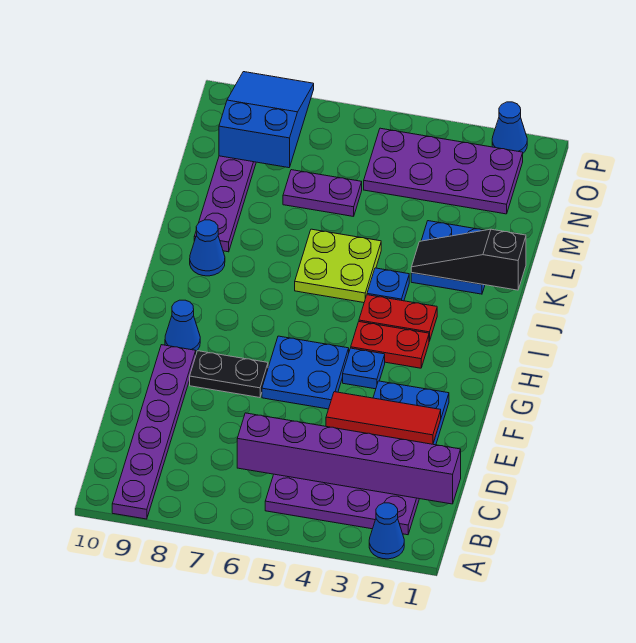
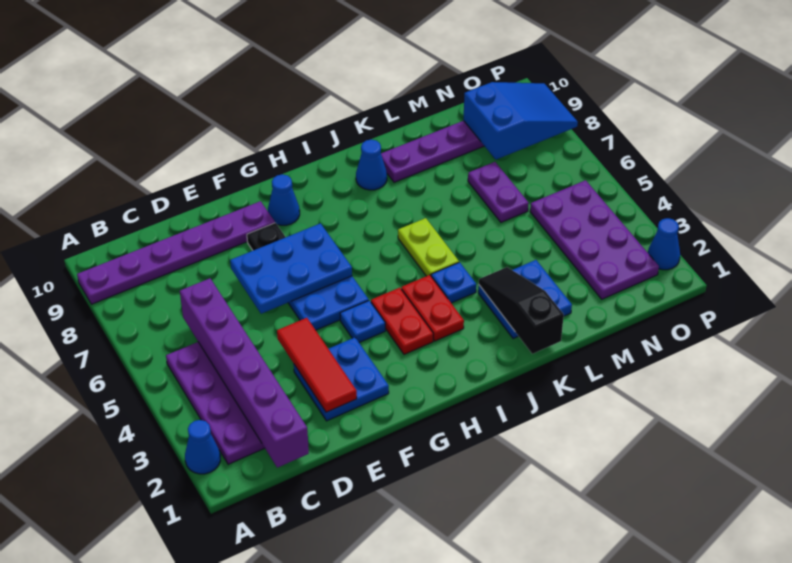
none -> blue plate E6:G7 level 2
lime plate J5:K6 level 1 -> lime plate J5:J6 level 1

